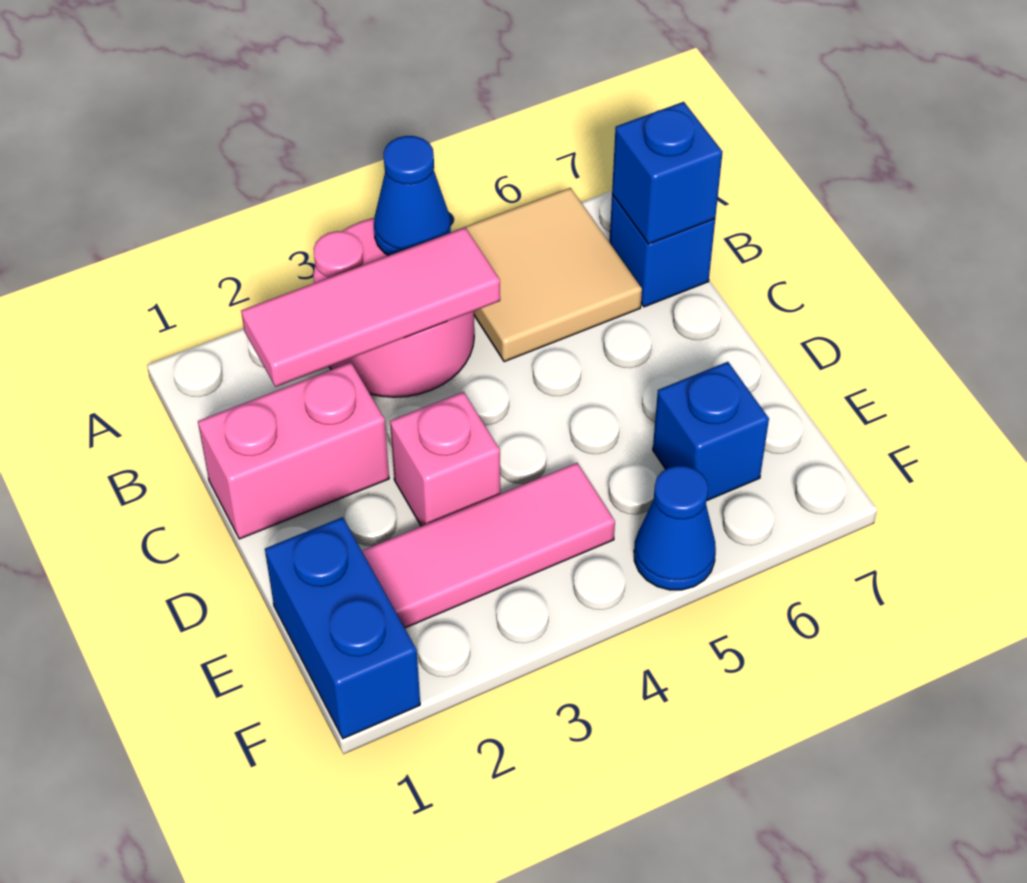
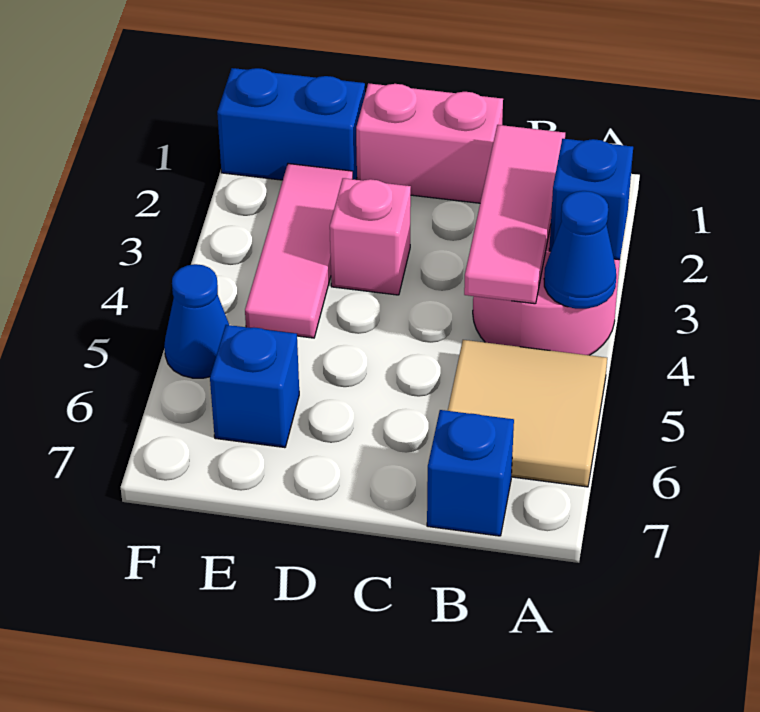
blue brick B7 level 2 -> blue brick A3 level 2
pink brick C1:C2 level 1 -> pink brick C1:D1 level 1

